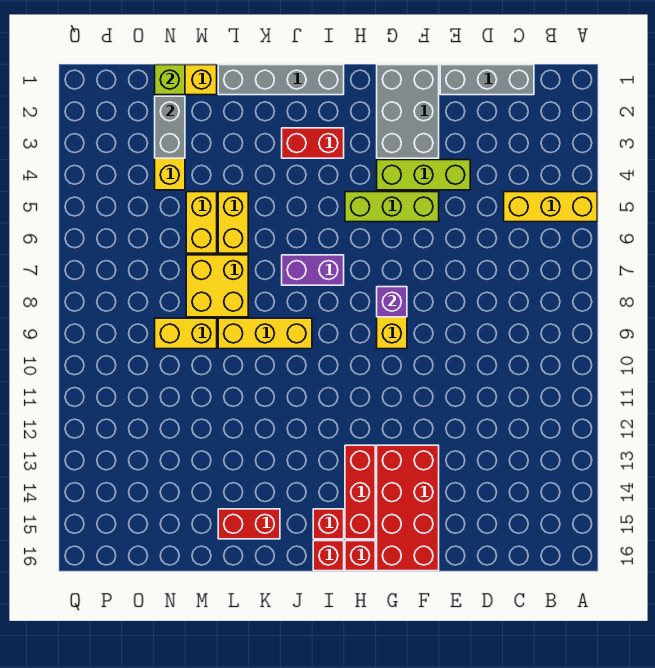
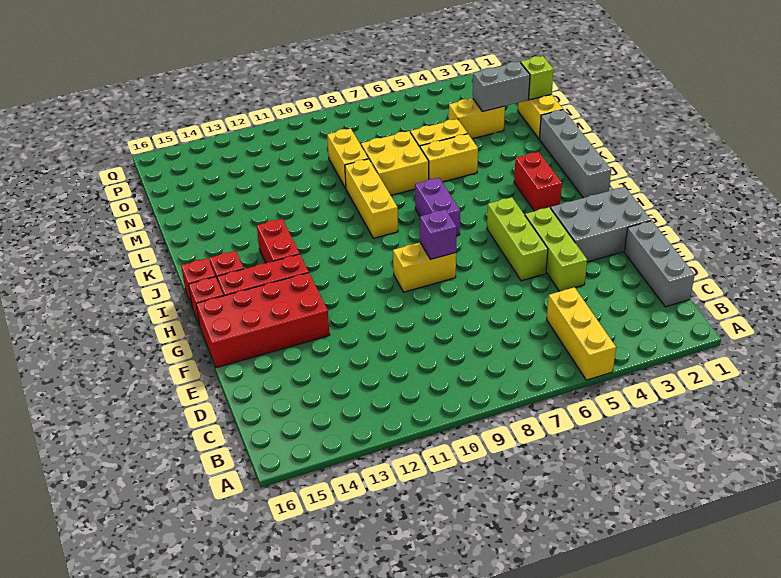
red brick K15:L15 level 1 -> red brick I13:J13 level 1

